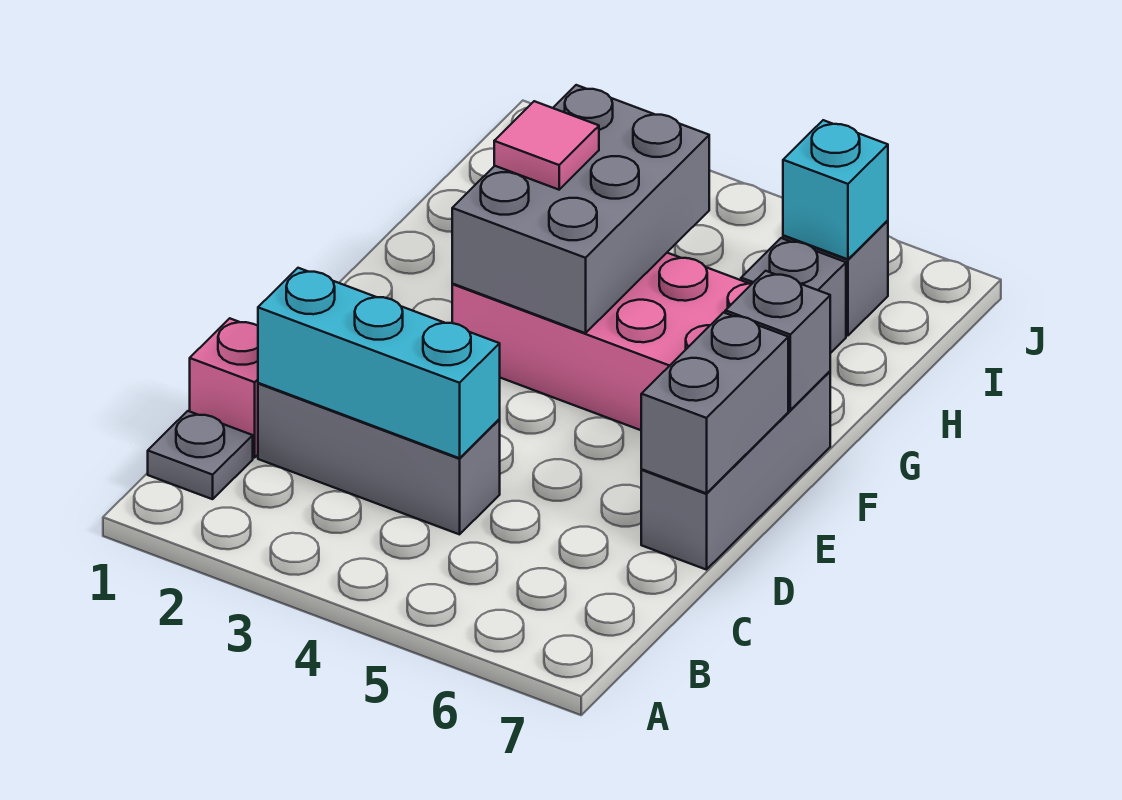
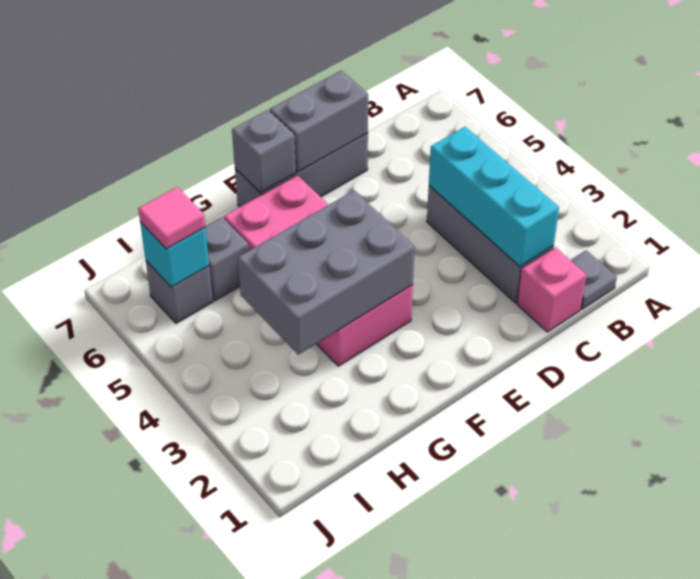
pink tile G3 level 3 -> pink tile I6 level 3

